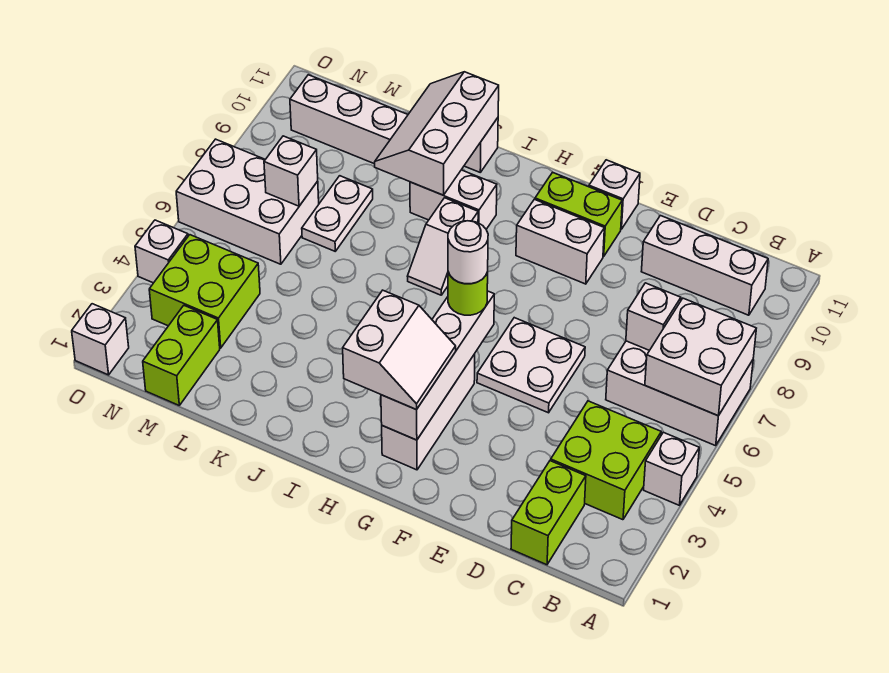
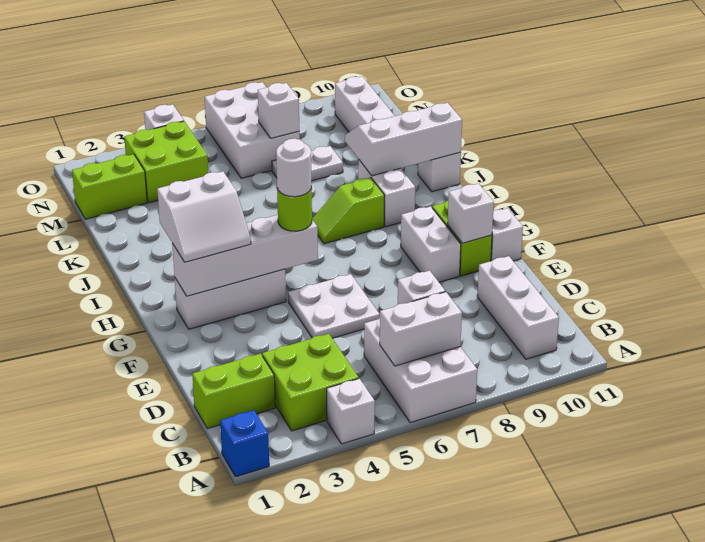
none -> blue brick A1 level 1
white brick A6:B7 level 2 -> white brick B6:B7 level 2
white slope I7:I8 level 1 top 8 -> lime slope I7:I8 level 1 top 8
white brick O1 level 1 -> white brick F10 level 2

